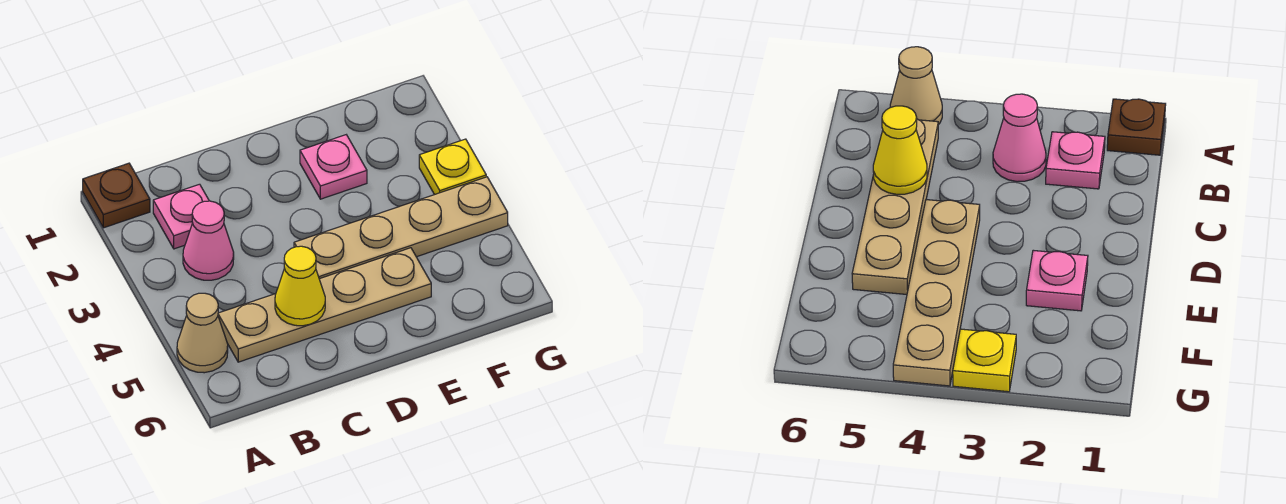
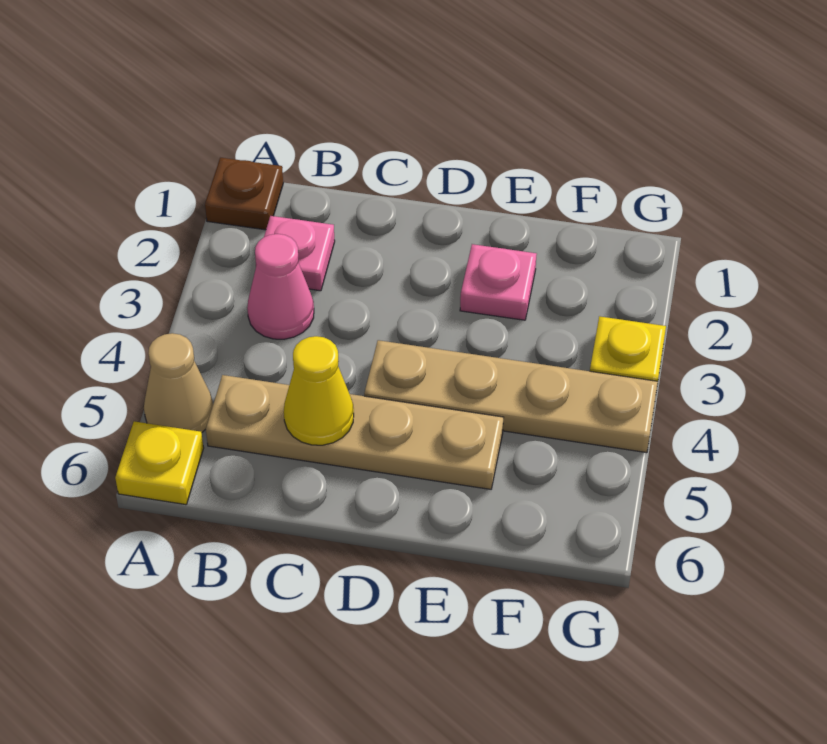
none -> yellow plate A6 level 1

